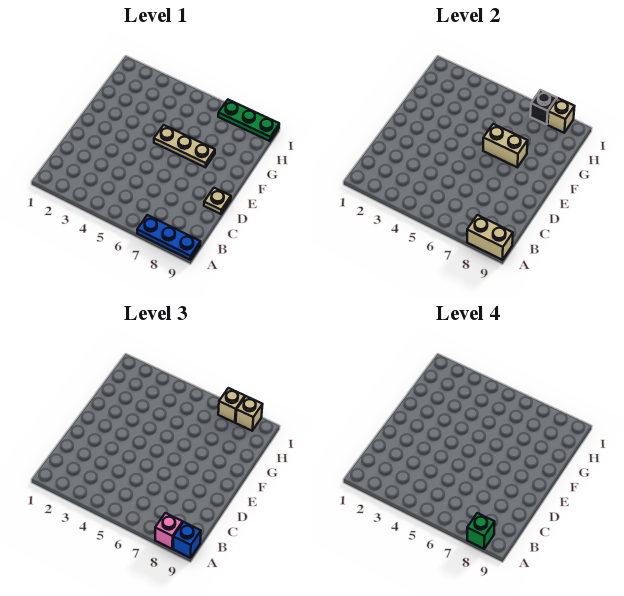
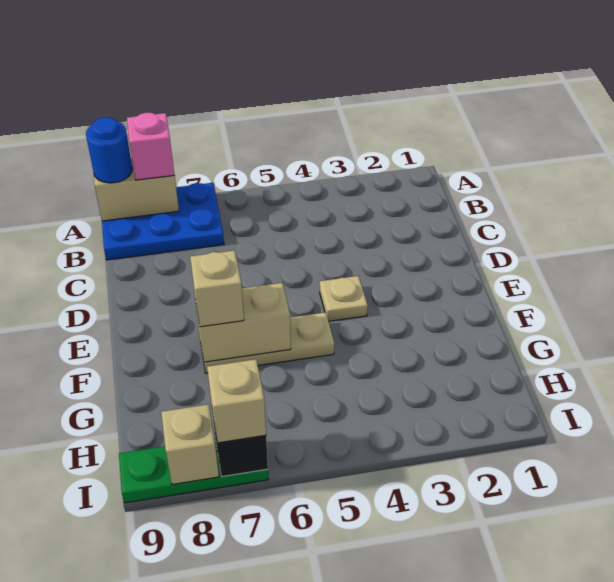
blue plate A7:A9 level 1 -> blue plate A7:B9 level 1
green brick A8 level 4 -> none
blue brick A9 level 3 -> blue round brick A9 level 3
tan plate D9 level 1 -> tan plate E4 level 1
tan brick I8 level 3 -> tan brick F7 level 3

